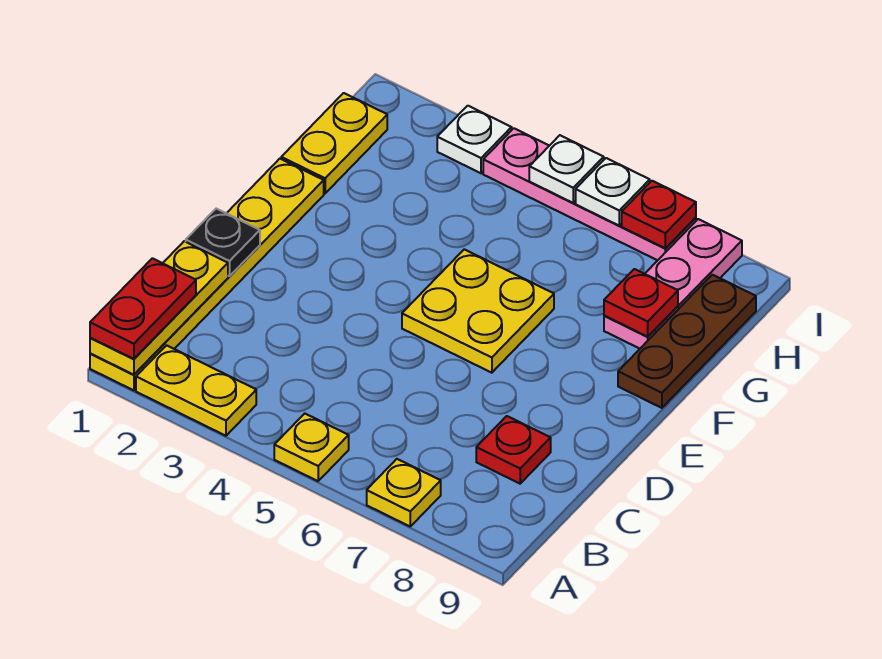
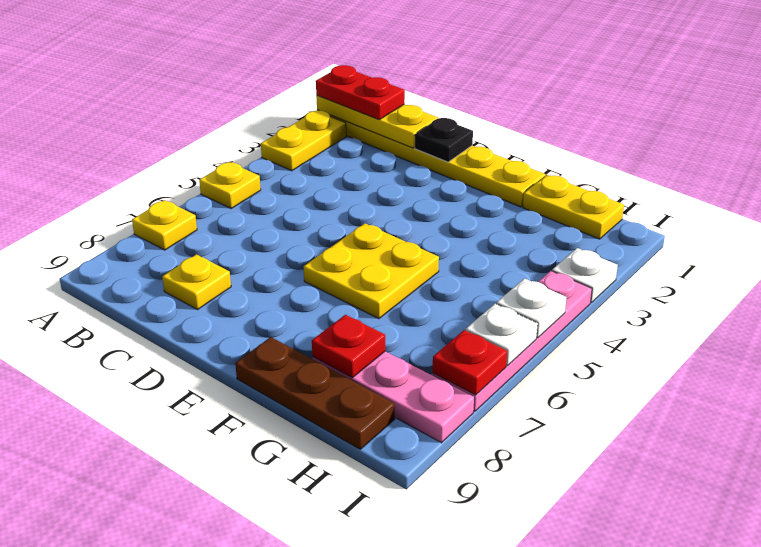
red plate C8 level 1 -> yellow plate C8 level 1

